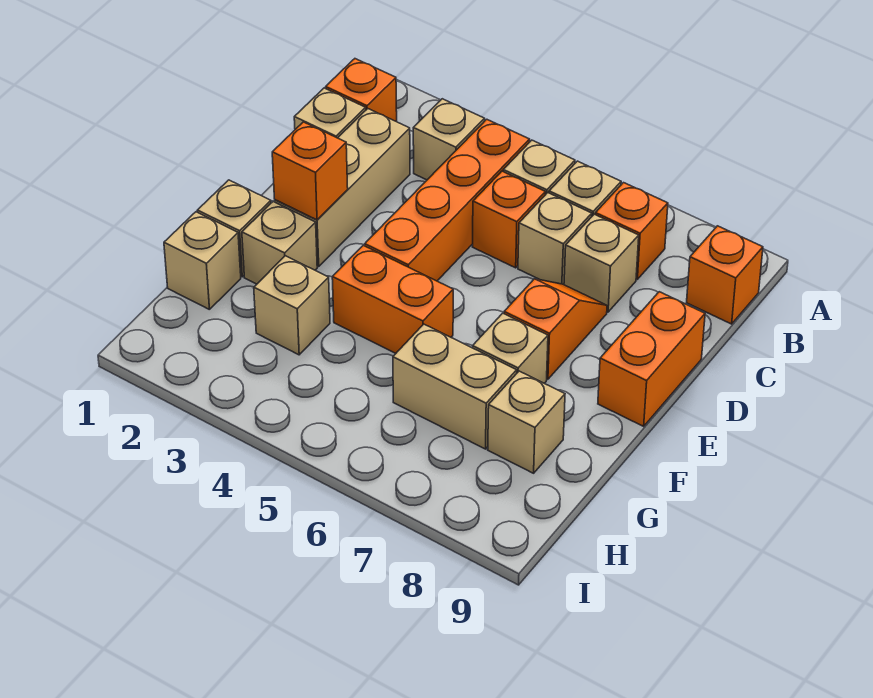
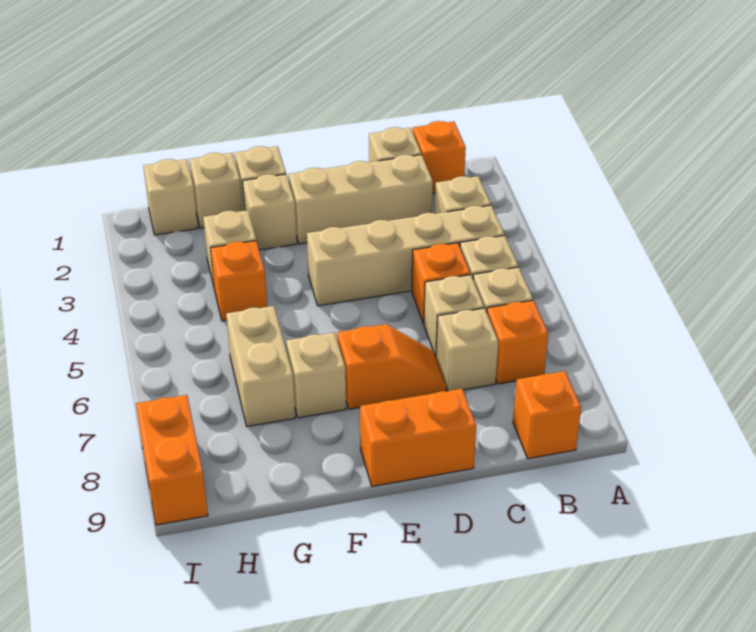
orange brick B4:E4 level 1 -> tan brick B4:E4 level 1
orange brick E2 level 2 -> orange brick G4 level 1
orange brick F4:F5 level 1 -> orange brick I8:I9 level 1
tan brick G8 level 1 -> tan brick H1 level 1

